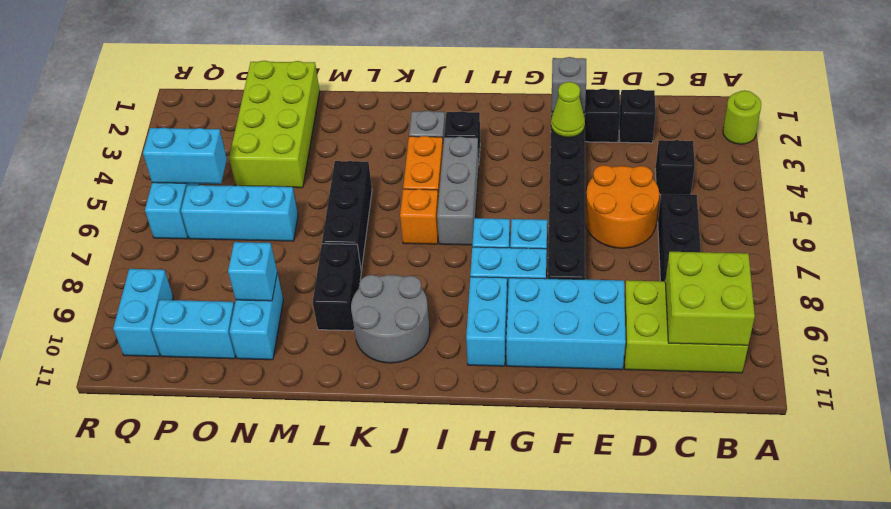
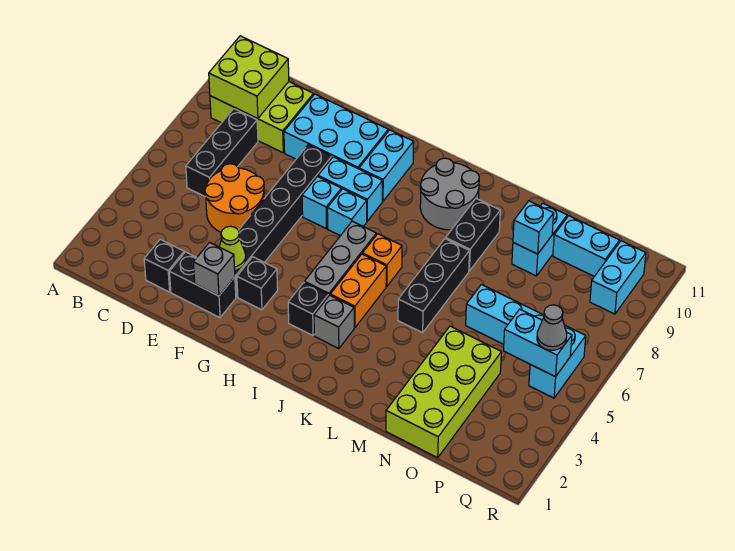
lime round brick A2 level 1 -> none
black brick C4 level 1 -> black brick G3 level 1
none -> grey cone Q5 level 3

